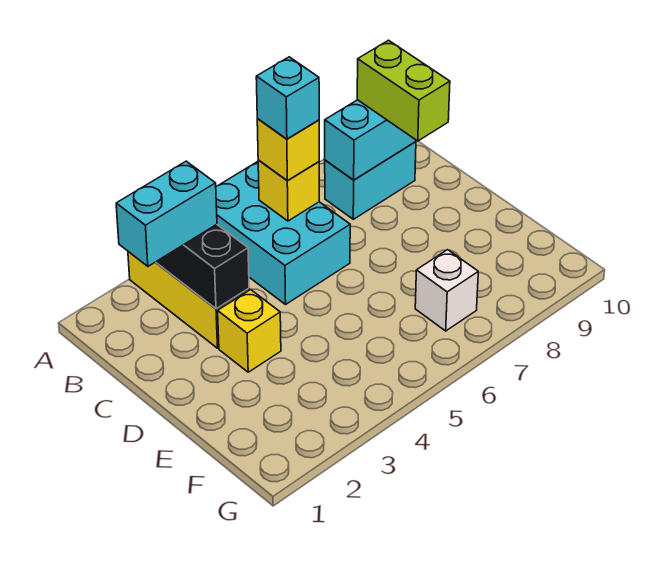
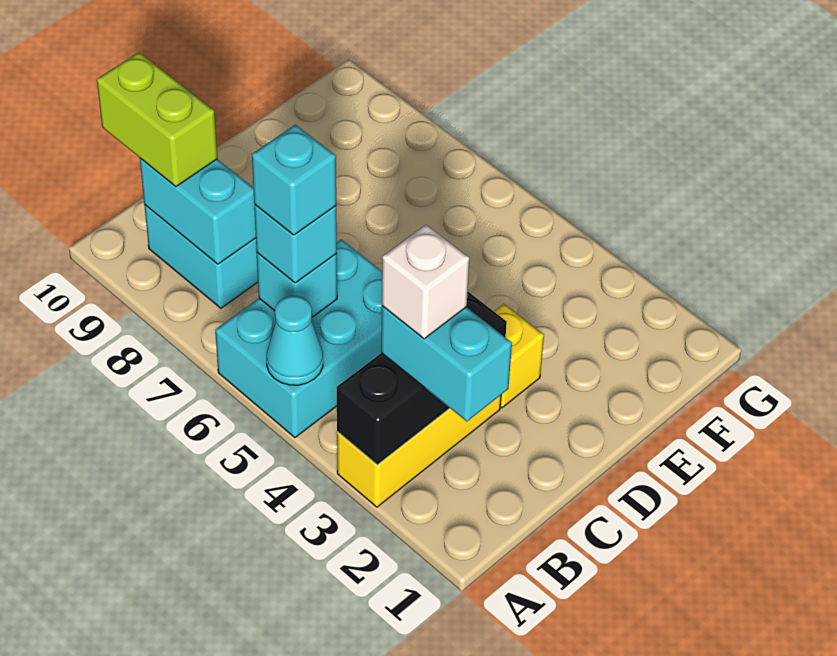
none -> cyan cone A5 level 2
yellow brick B6 level 2 -> cyan brick B6 level 2
yellow brick B6 level 3 -> cyan brick B6 level 3
lime brick B9:C9 level 3 -> lime brick B9:B10 level 3
white brick F7 level 1 -> white brick B3 level 4

